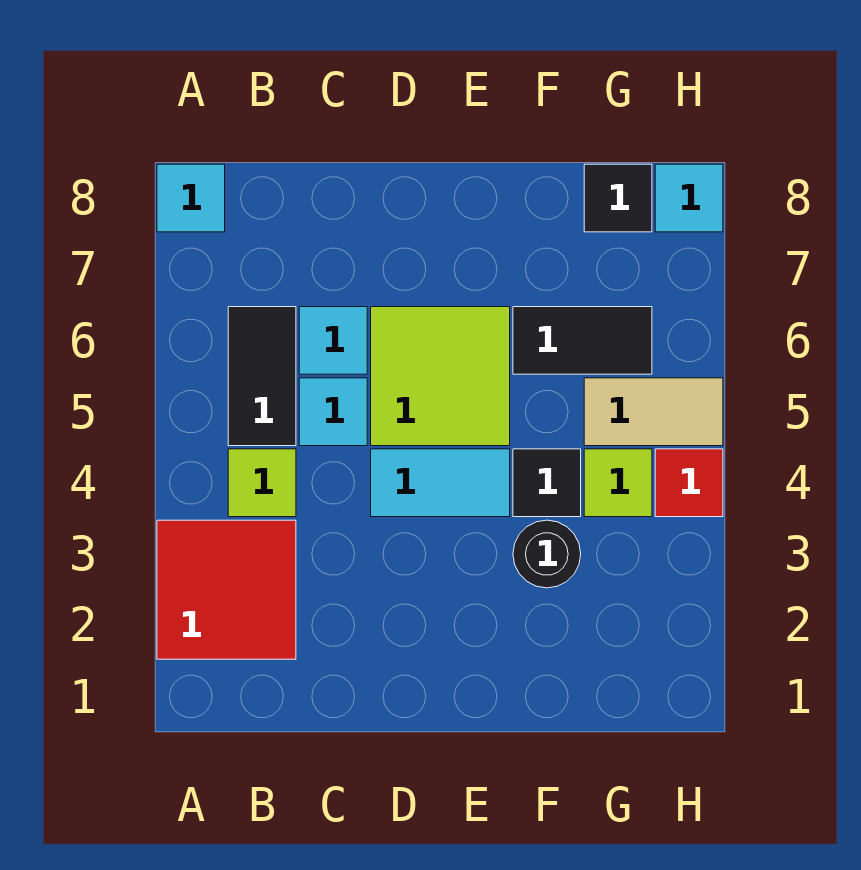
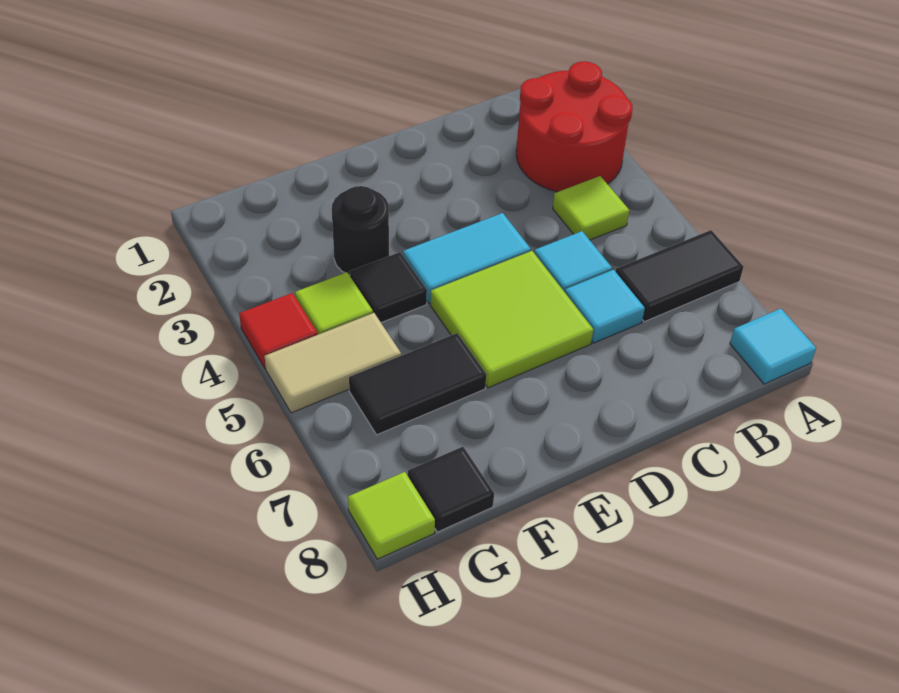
red tile A2:B3 level 1 -> red round brick A2:B3 level 1
black tile B5:B6 level 1 -> black tile A6:B6 level 1
cyan tile H8 level 1 -> lime tile H8 level 1

